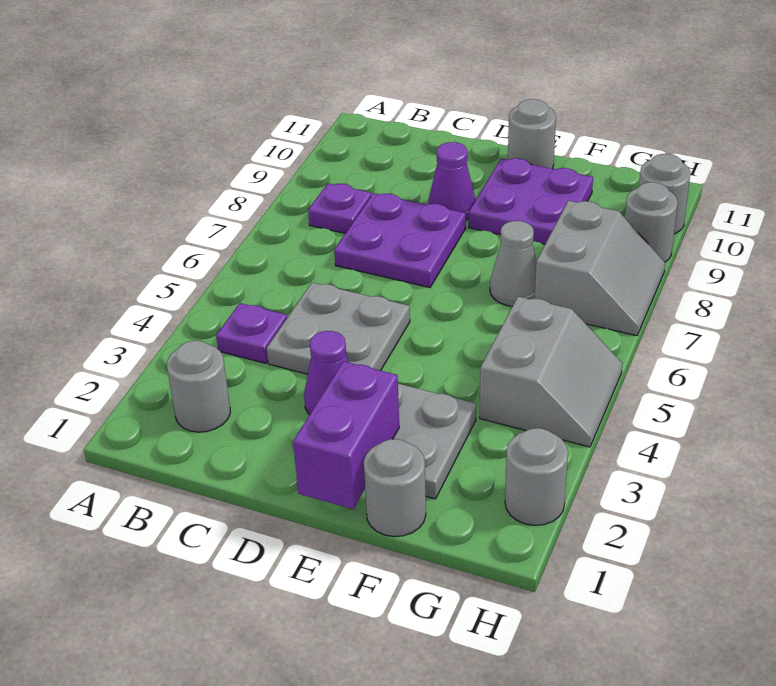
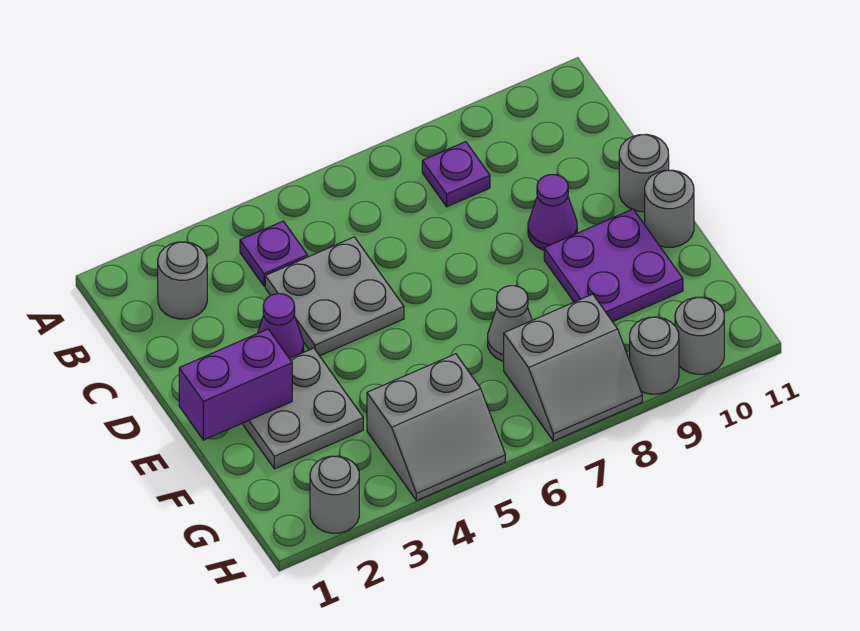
purple plate C7:D8 level 1 -> none
grey round brick F1 level 1 -> grey round brick D11 level 1

